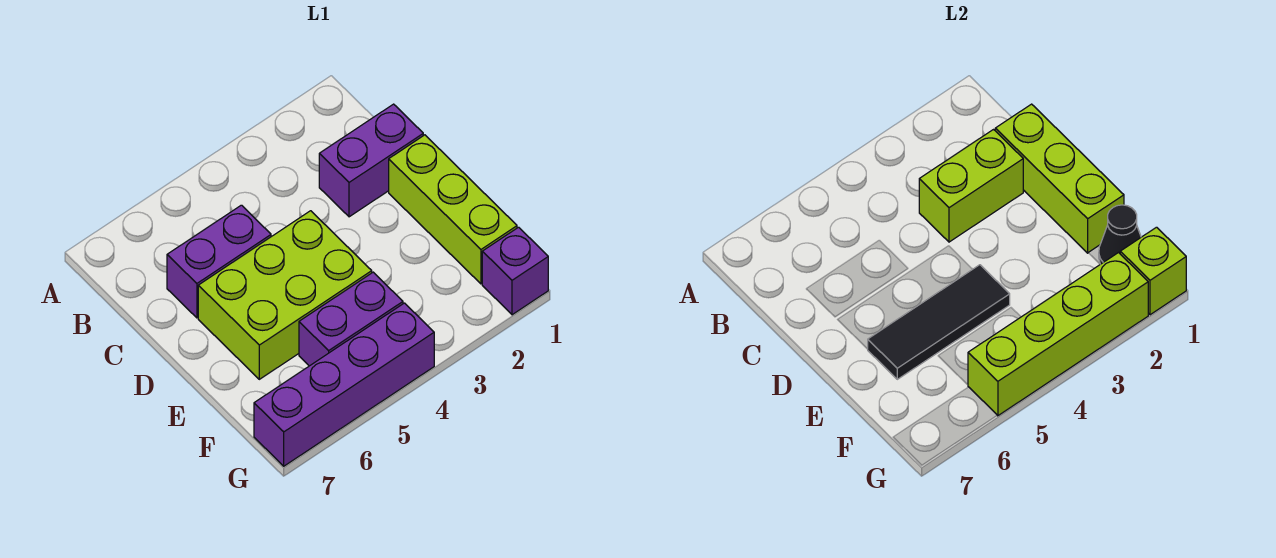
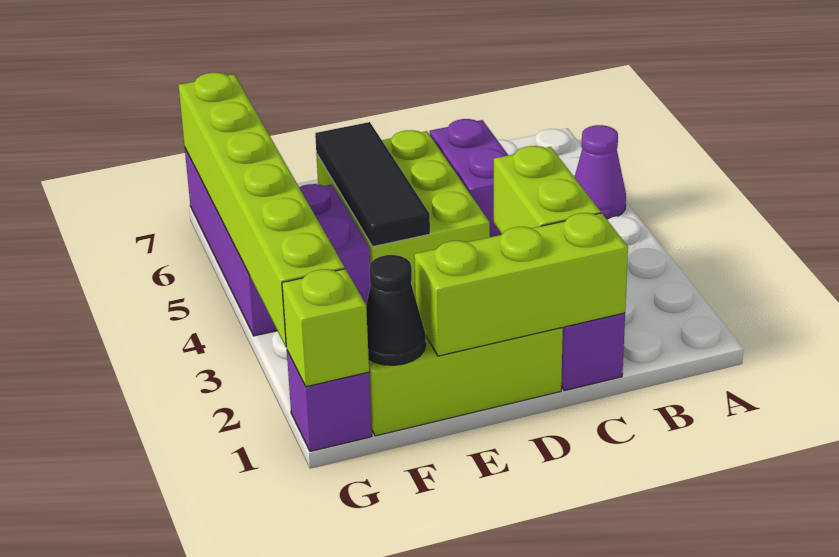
none -> purple cone A5 level 1
lime brick G2:G5 level 2 -> lime brick G2:G7 level 2

